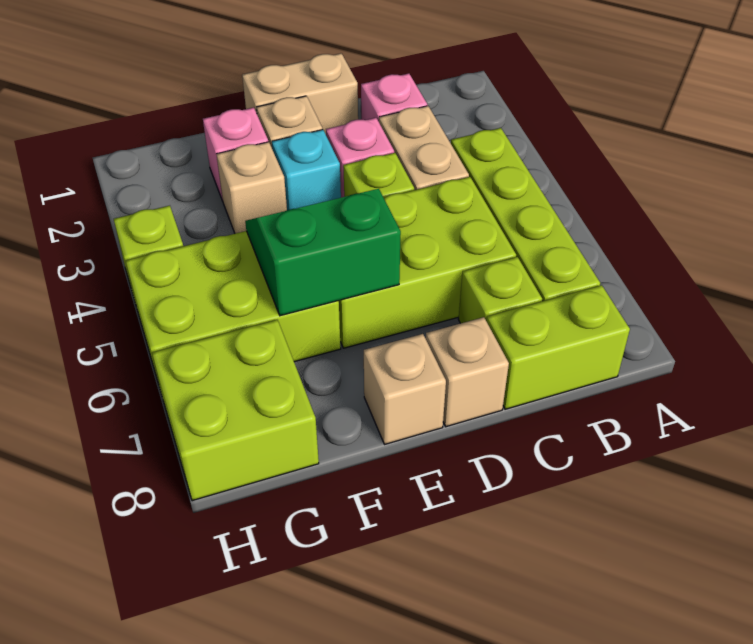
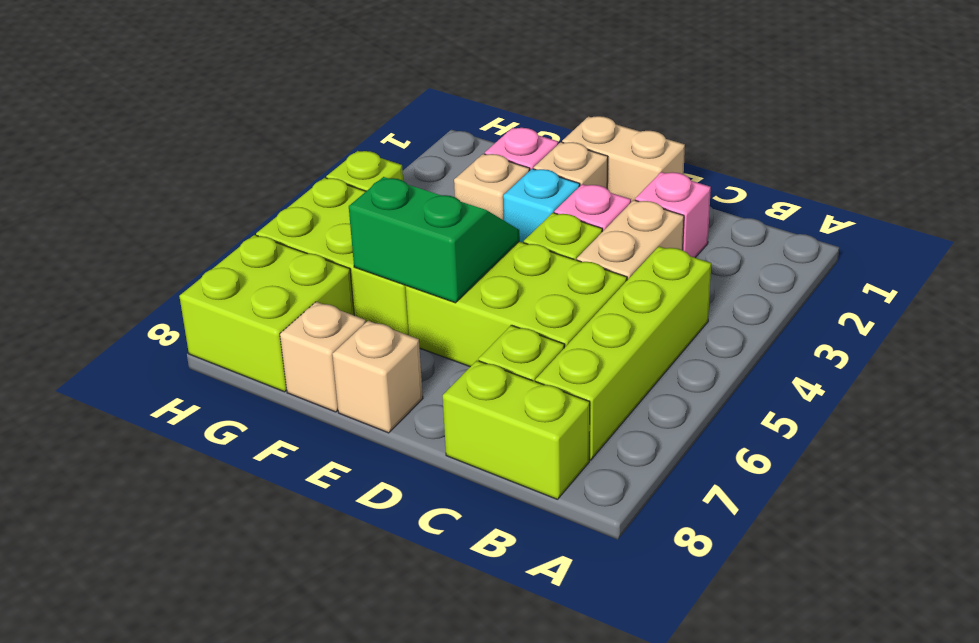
tan brick D8 level 1 -> tan brick F8 level 1

